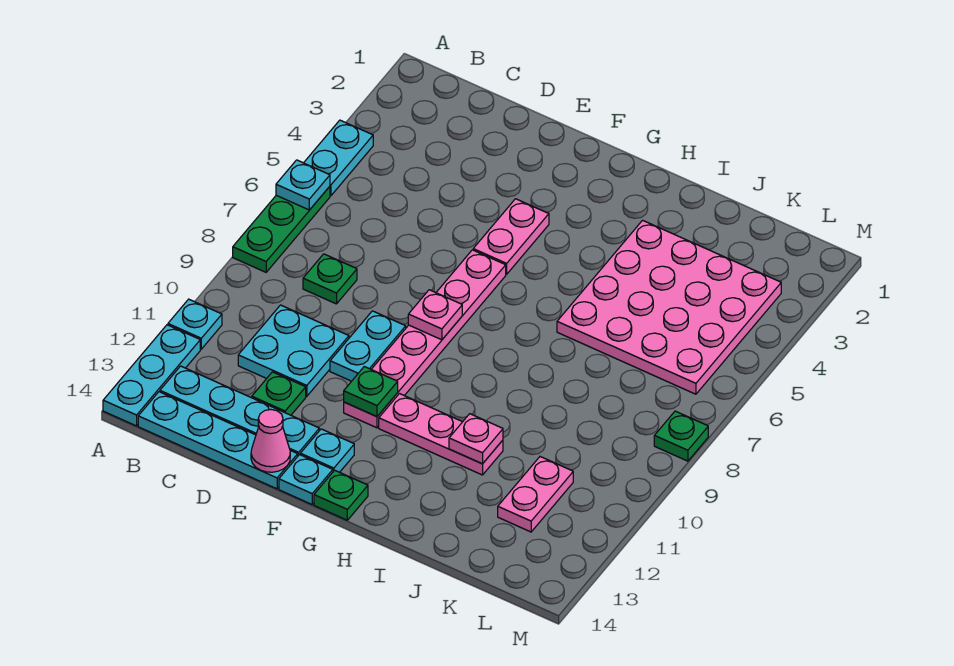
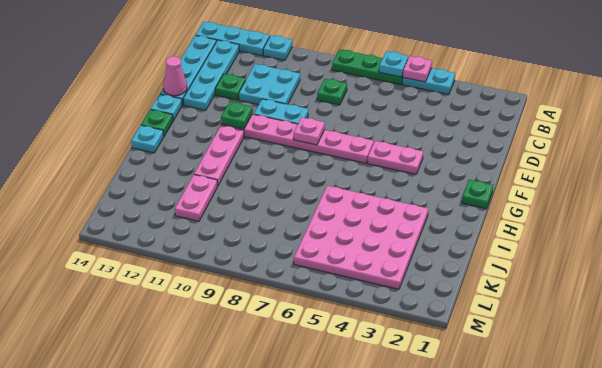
cyan plate F13 level 1 -> cyan plate H14 level 1
pink plate I11 level 2 -> pink plate A5 level 2
pink plate K11:K12 level 1 -> pink plate J11:K11 level 1
green plate M8 level 1 -> green plate G1 level 1

